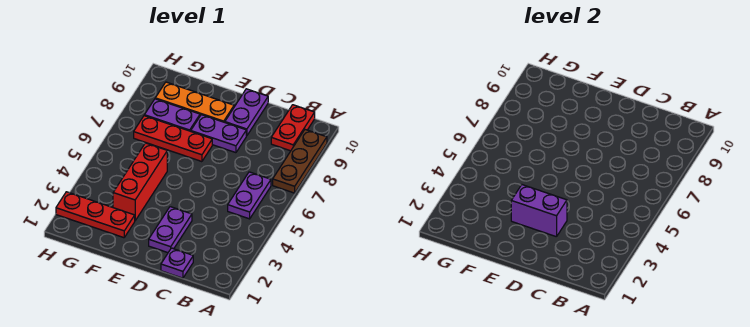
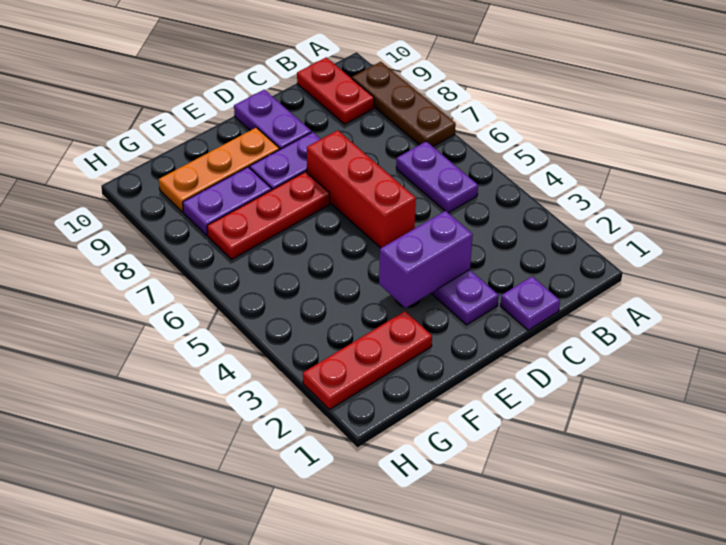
red brick F3:F5 level 1 -> red brick D5:D7 level 1

